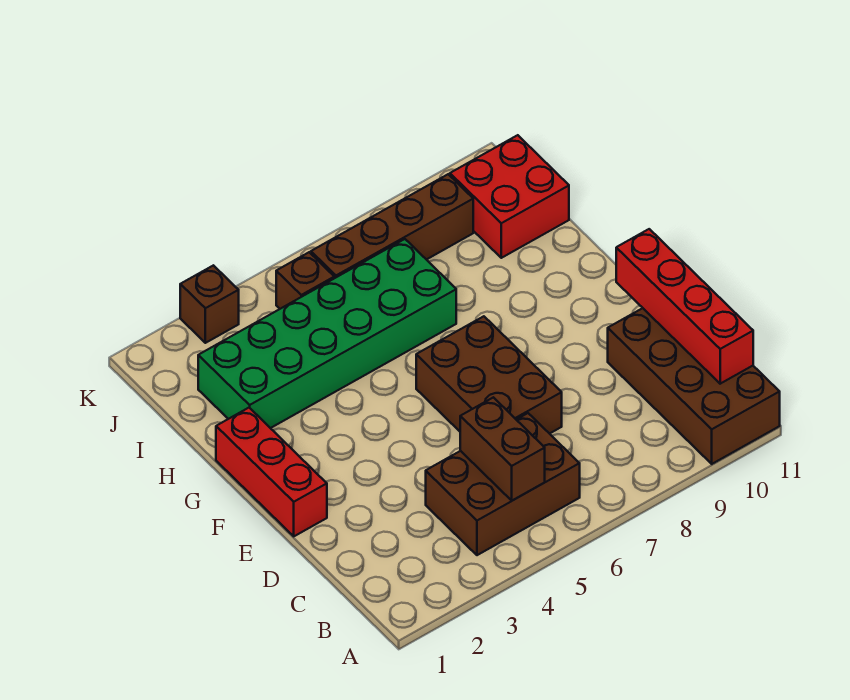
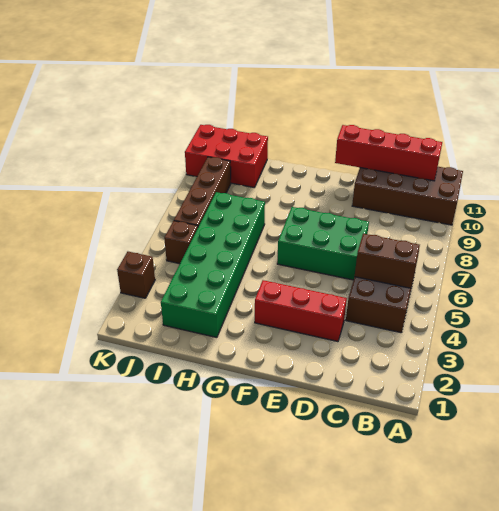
brown brick D6:F7 level 1 -> green brick D6:F7 level 1
red brick E1:G1 level 1 -> red brick D3:F3 level 1
red brick I10:J11 level 1 -> red brick I10:K11 level 1

